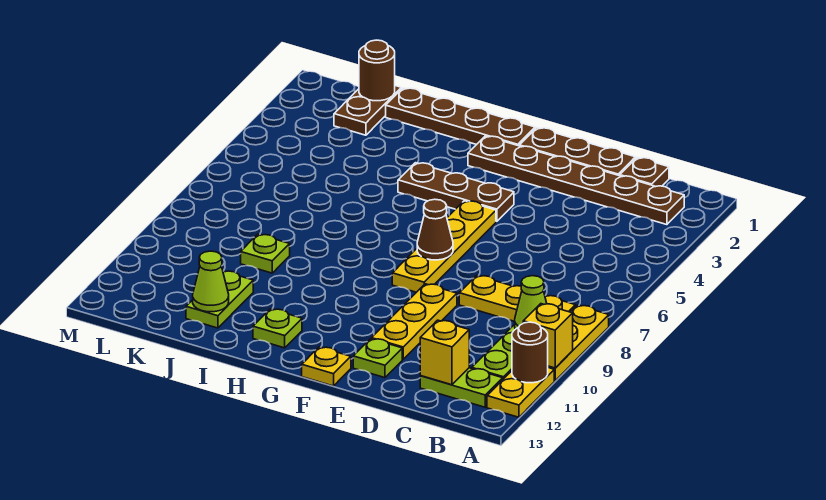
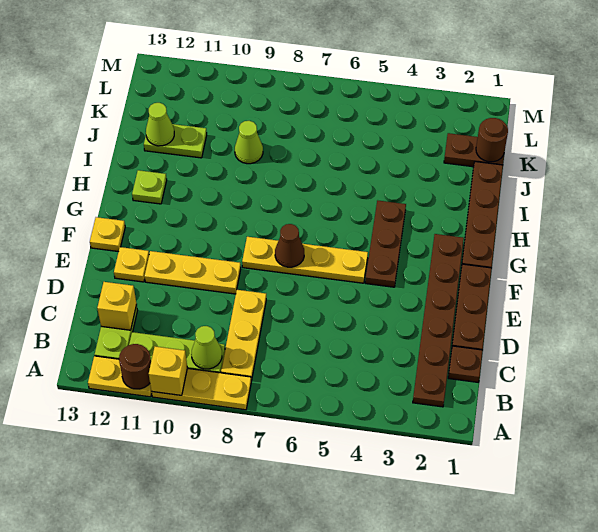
lime plate E12 level 1 -> yellow plate E12 level 1
lime plate J9 level 1 -> lime cone J9 level 1

